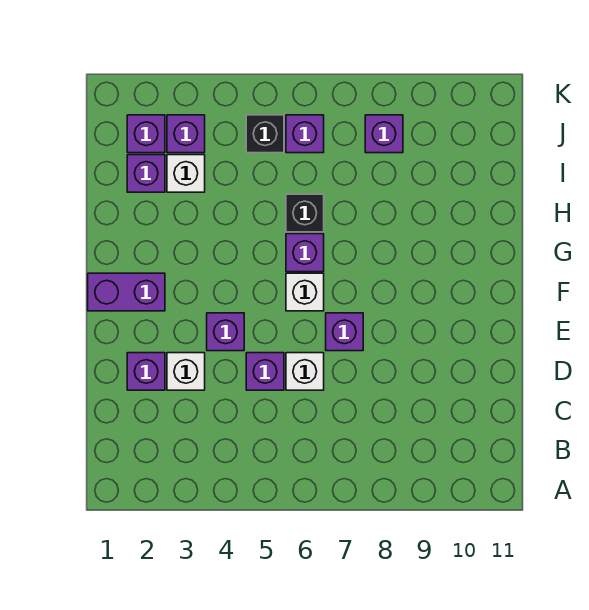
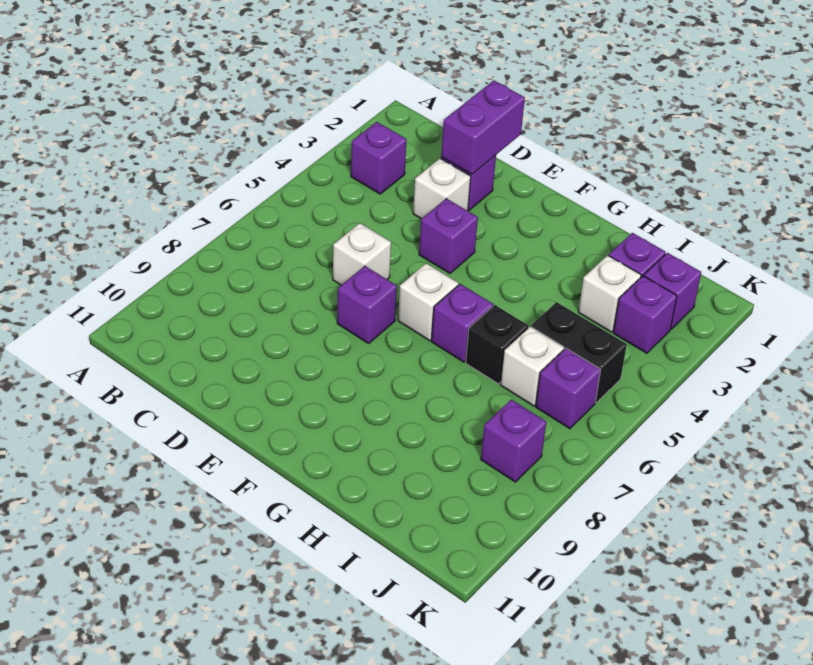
purple brick D5 level 1 -> purple brick B3 level 1
purple brick F1:F2 level 1 -> purple brick D1:D2 level 2
none -> white brick I6 level 1
black brick J5 level 1 -> black brick I5:J5 level 1

